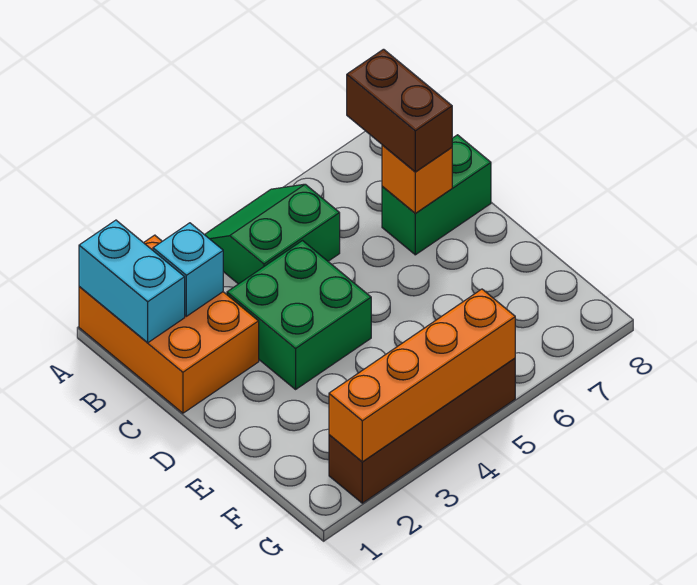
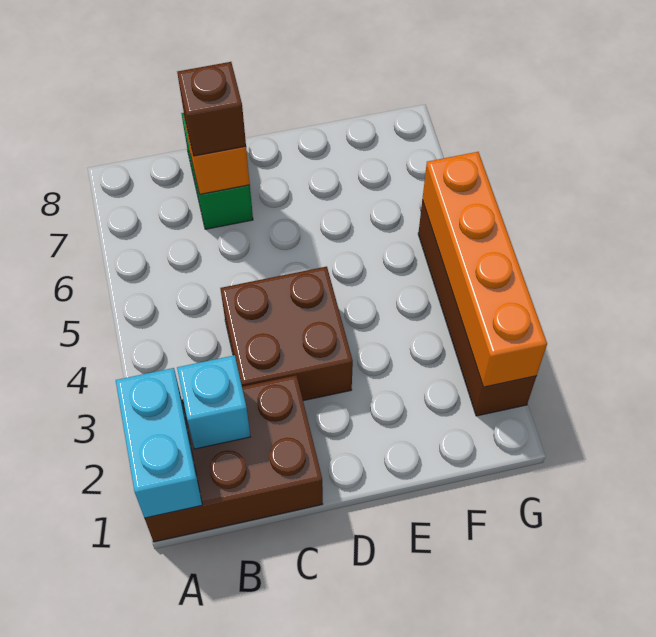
orange brick A1:C2 level 1 -> brown brick A1:C2 level 1
cyan brick A1:B1 level 2 -> cyan brick A1:A2 level 2
green slope A4:B5 level 1 top B -> none
brown brick B7:C7 level 3 -> brown brick C7 level 3
green brick C3:D4 level 1 -> brown brick C3:D4 level 1

